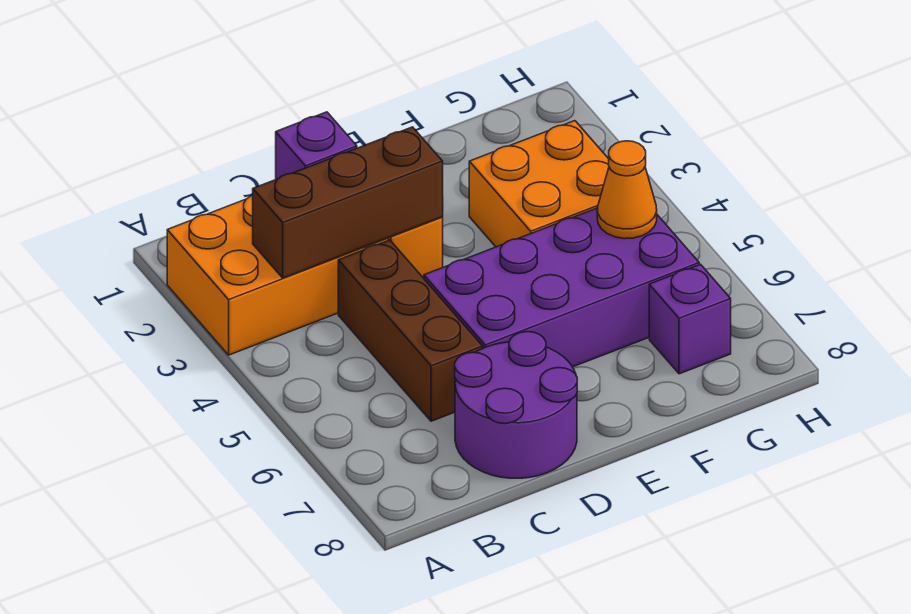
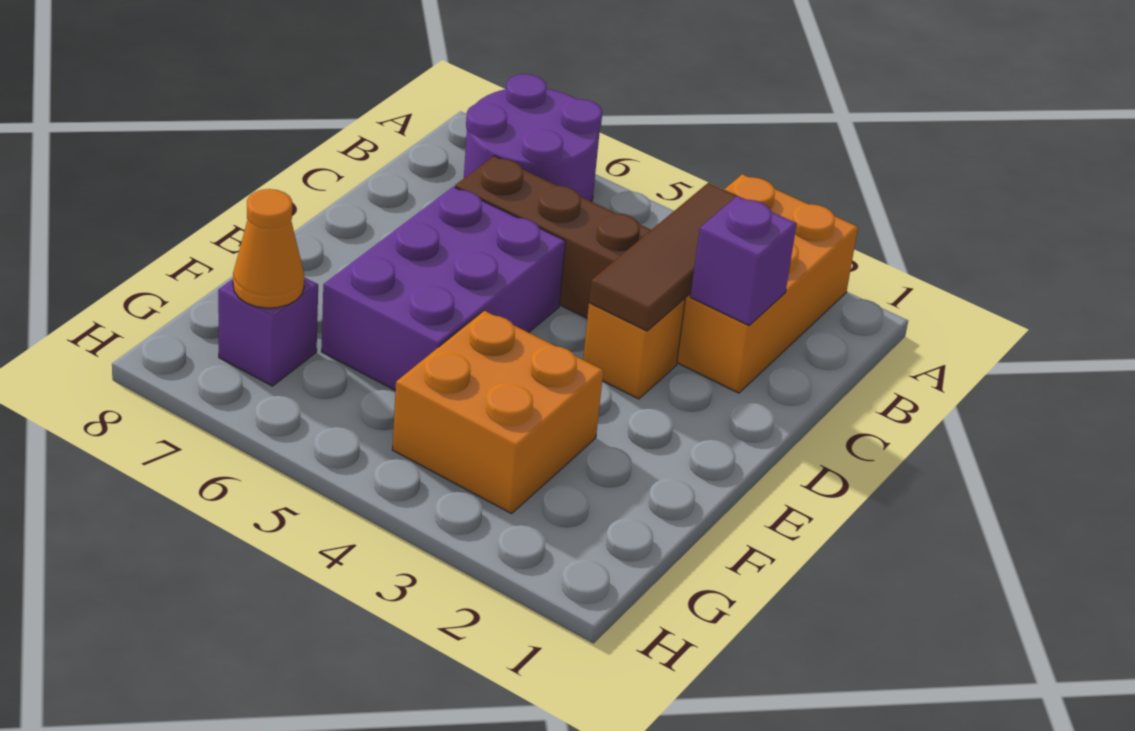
brown brick B3:D3 level 2 -> brown tile B3:D3 level 2
purple round brick C7:D8 level 1 -> purple round brick A6:B7 level 1
purple brick D5:G6 level 1 -> purple brick D5:F6 level 1
orange cone G5 level 2 -> orange cone G7 level 2

